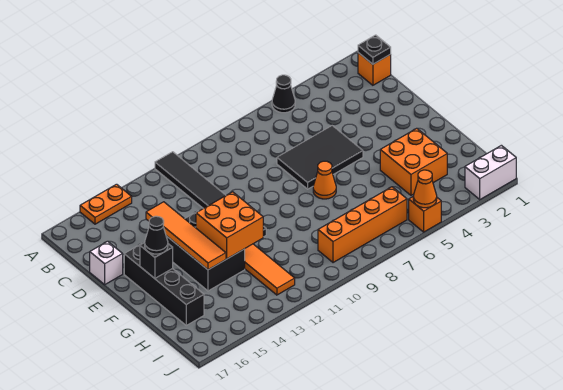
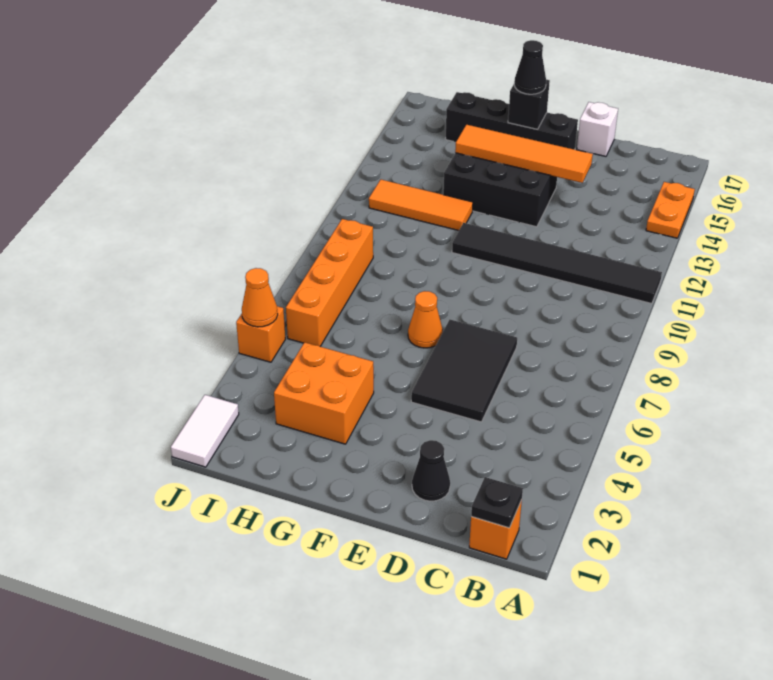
black cone A5 level 1 -> black cone D2 level 1
orange brick F12:G13 level 2 -> none
white brick J1:J2 level 1 -> white tile J1:J2 level 1

